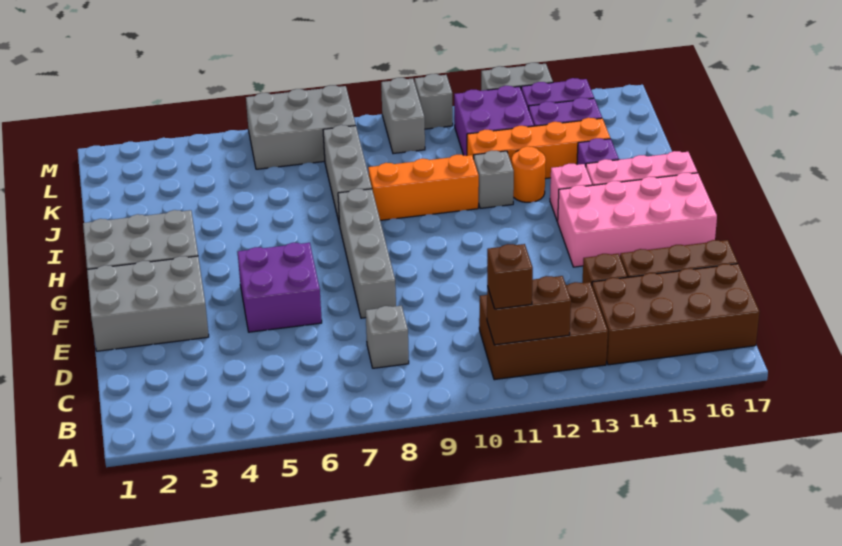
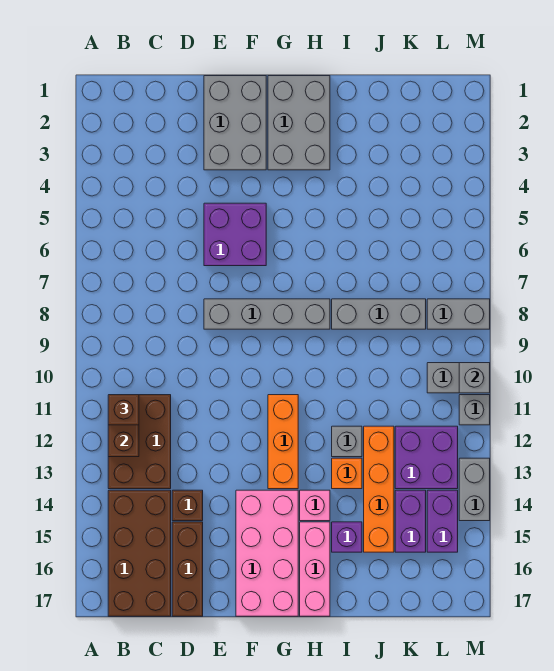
grey brick C8 level 1 -> grey brick M10 level 2
orange brick I9:I11 level 1 -> orange brick G11:G13 level 1
orange round brick I13 level 1 -> orange brick I13 level 1
grey brick L6:M8 level 1 -> grey brick L8:M8 level 1

